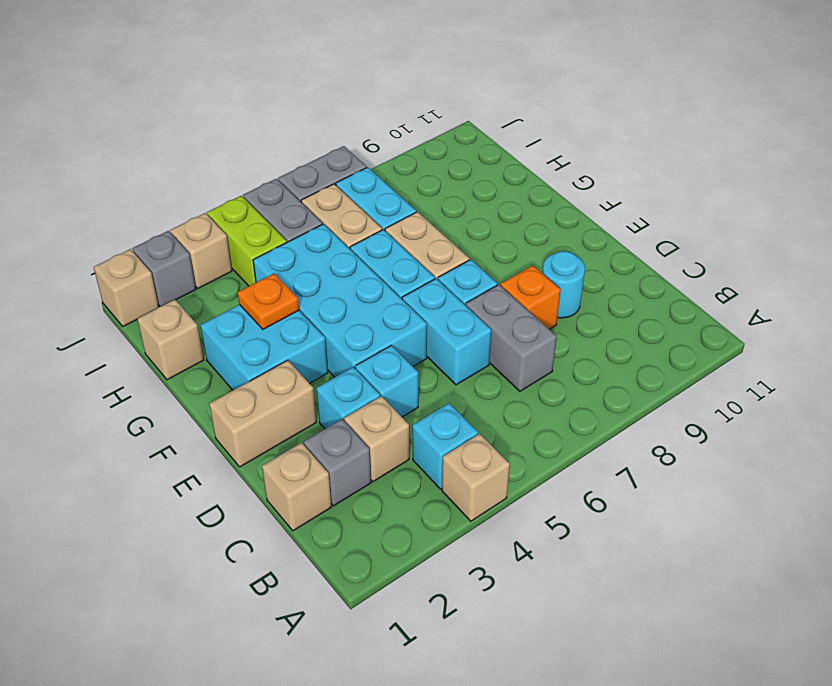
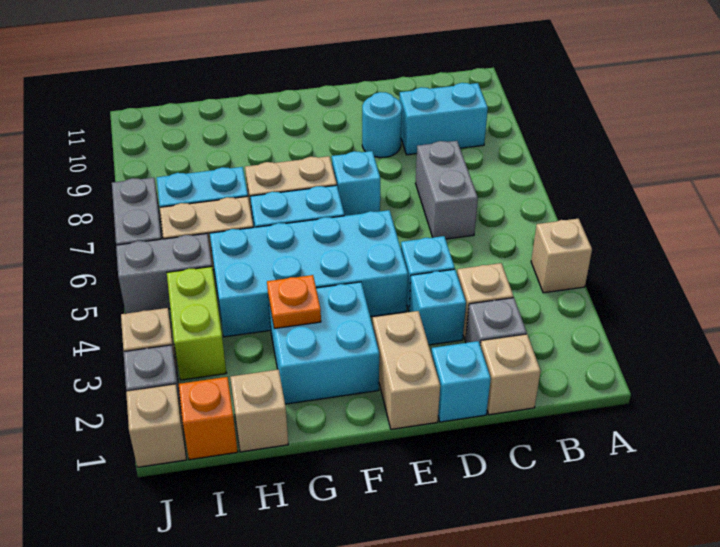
cyan brick B4 level 1 -> cyan brick D1 level 1
grey brick C7:D7 level 1 -> grey brick C6:C7 level 1
cyan brick D6:E6 level 1 -> cyan brick B9:C9 level 1
orange brick D8 level 1 -> orange brick I1 level 1
lime brick I4:J4 level 1 -> lime brick I3:I4 level 1

